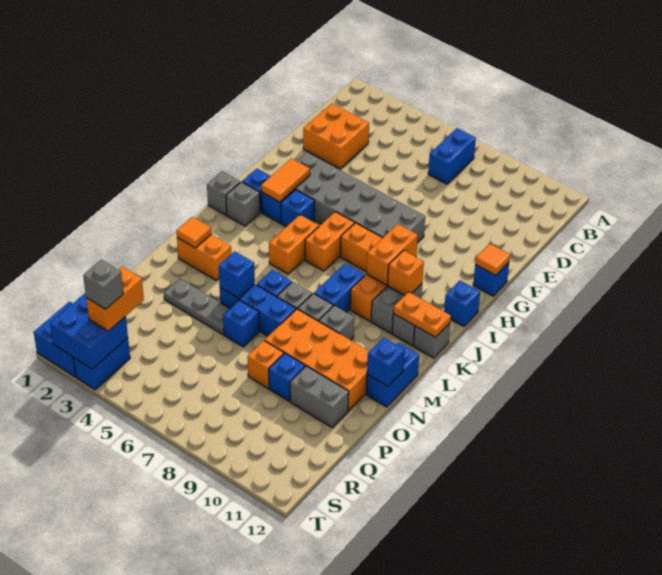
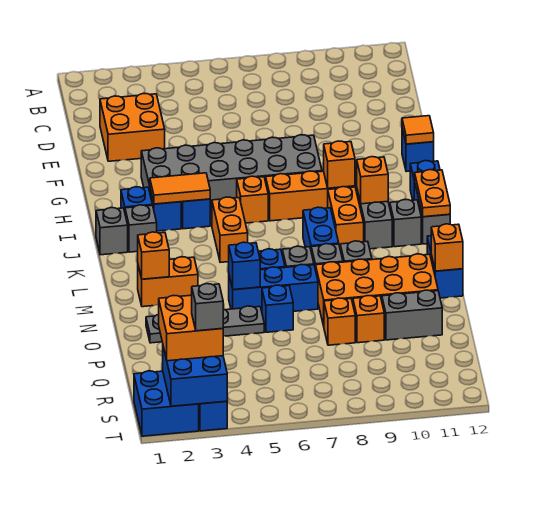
blue brick B7:C7 level 1 -> none
orange tile H3:I3 level 2 -> orange tile I3:I4 level 2
orange brick I6:J6 level 1 -> orange brick I6 level 1
orange brick I9:J9 level 2 -> orange brick I9 level 2
orange plate K11:K12 level 2 -> orange plate J12:K12 level 2
orange tile M2 level 2 -> orange brick M2 level 2
blue brick N12 level 2 -> orange brick N12 level 2
grey plate O3:O5 level 1 -> grey plate O2:O5 level 1
blue brick P9 level 1 -> orange brick P9 level 1
orange brick R3:S3 level 3 -> orange brick R2:S3 level 3

